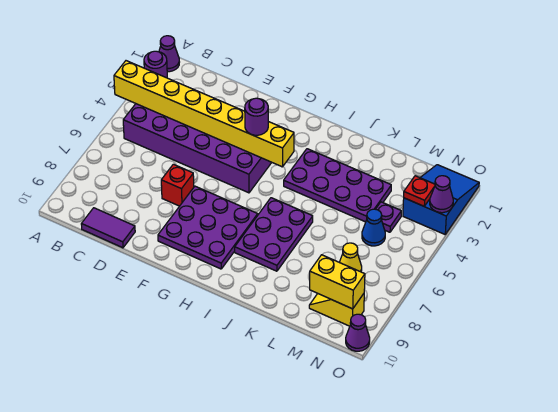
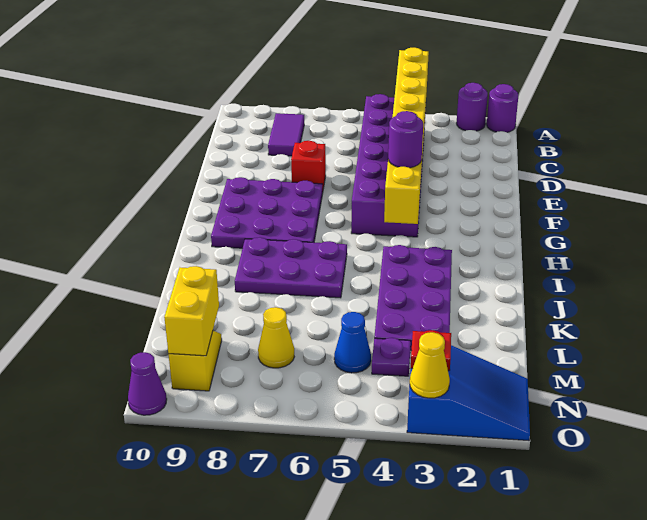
purple cone A1 level 1 -> purple round brick A1 level 1
purple tile C10:D10 level 1 -> purple tile B8:C8 level 1
purple cone O3 level 2 -> yellow cone O3 level 2

